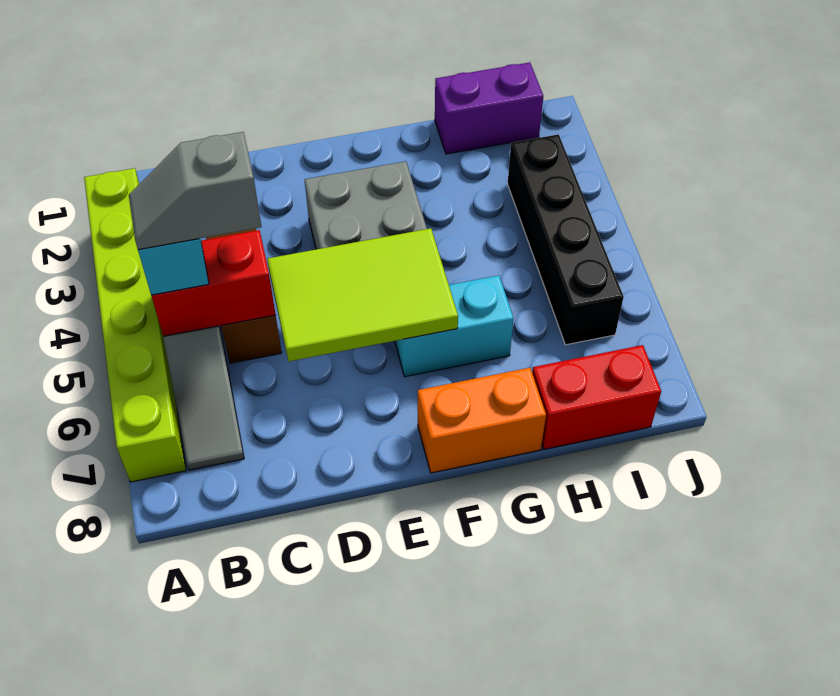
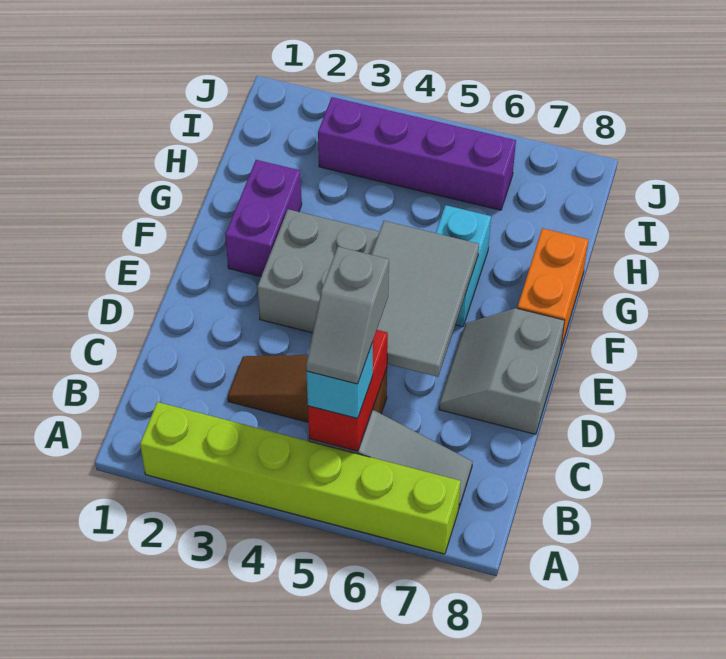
lime tile D5:F6 level 2 -> grey tile D5:F6 level 2
none -> grey slope D7:E8 level 1 top 8
purple brick H1:I1 level 1 -> purple brick F2:G2 level 1
red brick H8:I8 level 1 -> none
black brick I3:I6 level 1 -> purple brick I3:I6 level 1

